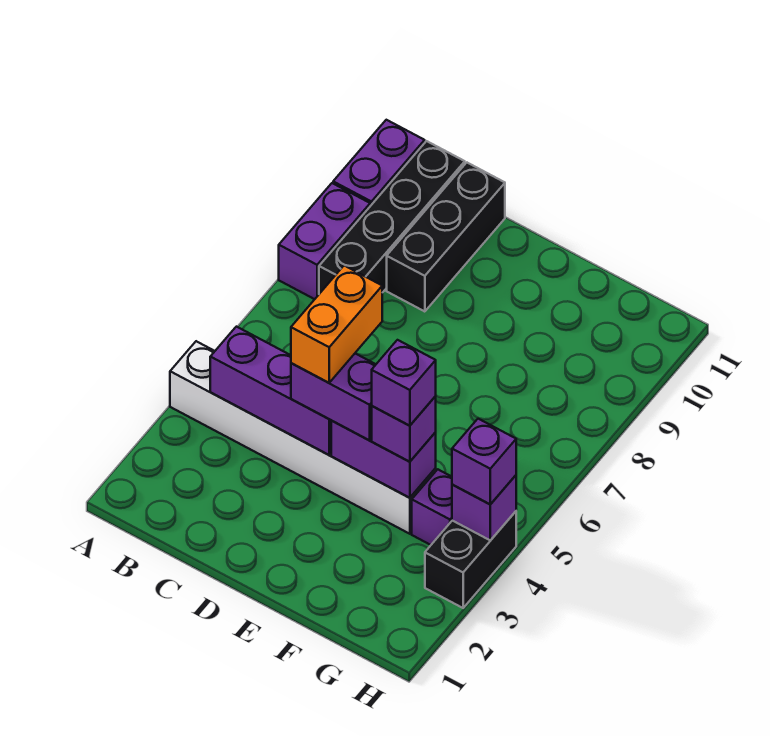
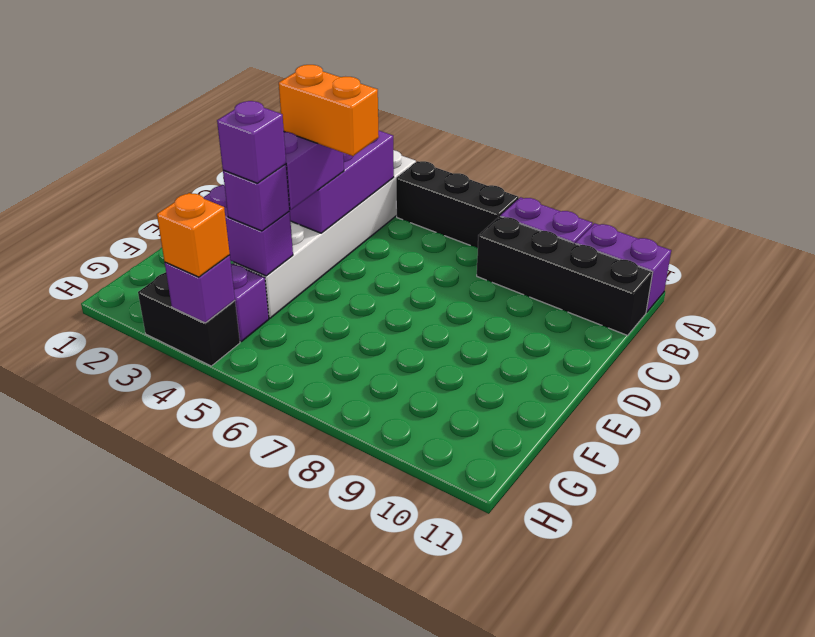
black brick C9:C11 level 1 -> black brick A5:A7 level 1
purple brick E4:F4 level 2 -> purple brick F3:F4 level 2
purple brick H4 level 3 -> orange brick H4 level 3

